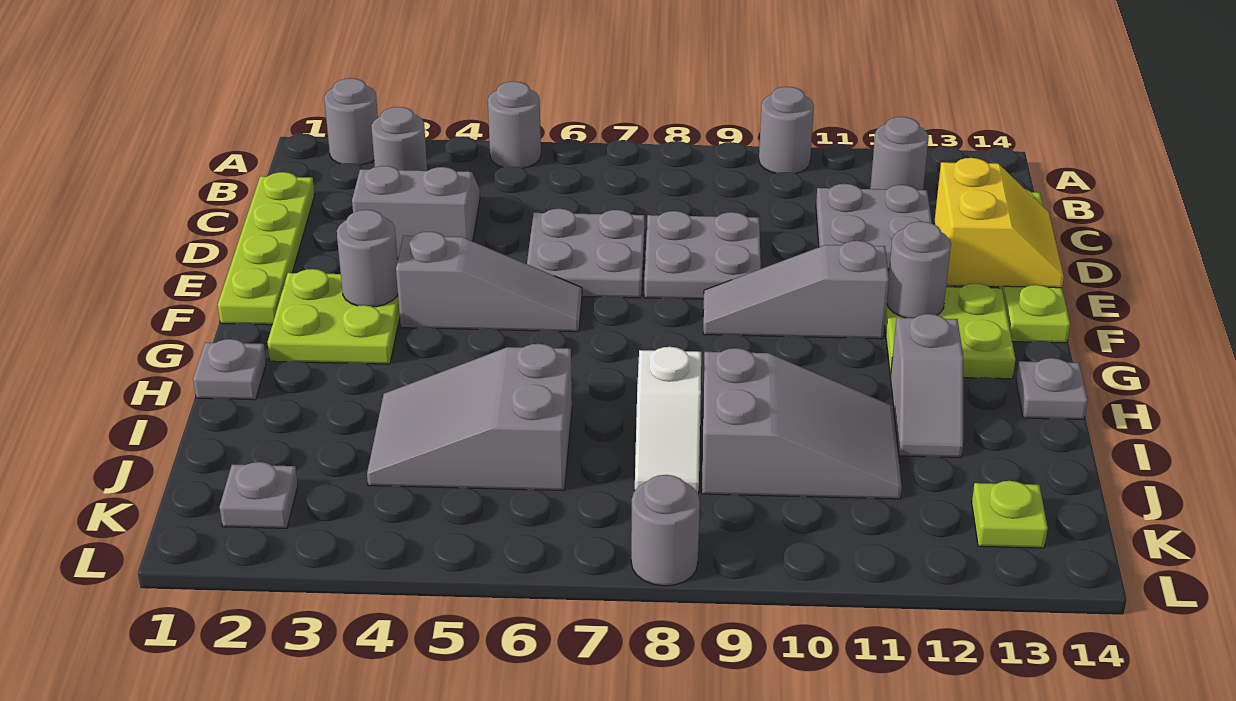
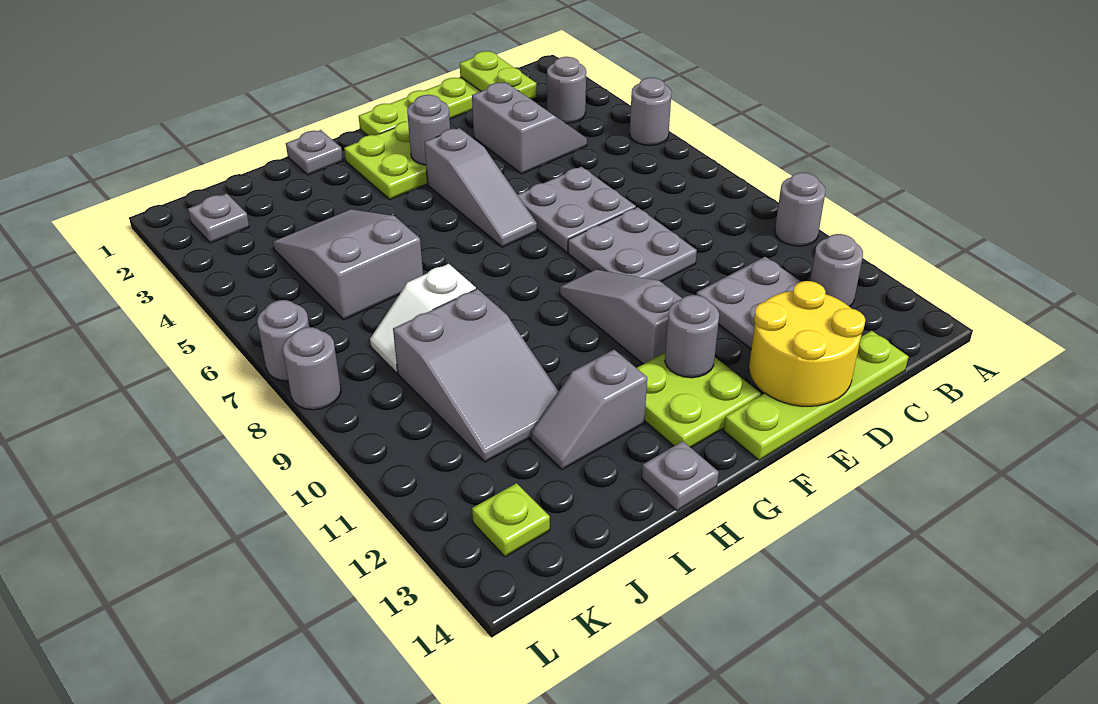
grey round brick A2 level 1 -> grey round brick L7 level 1
none -> lime plate C1:C2 level 2
yellow slope D13:E14 level 2 top 13 -> yellow round brick D13:E14 level 2

